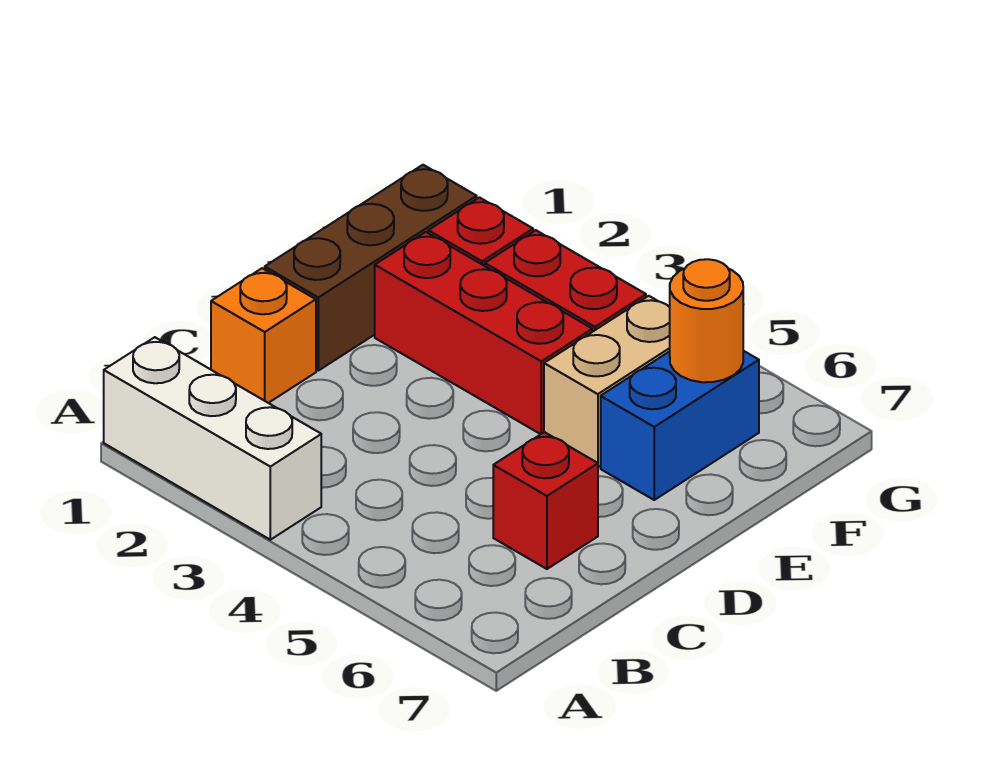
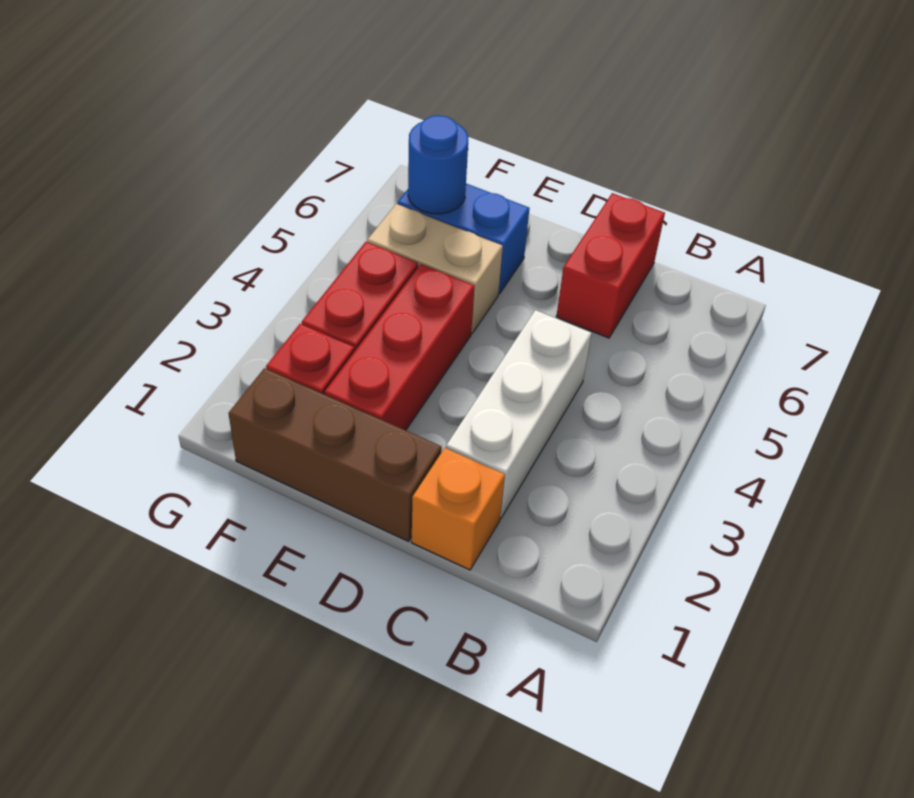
white brick A1:A3 level 1 -> white brick C2:C4 level 1
red brick C6 level 1 -> red brick C6:C7 level 1
orange round brick F6 level 2 -> blue round brick F6 level 2

